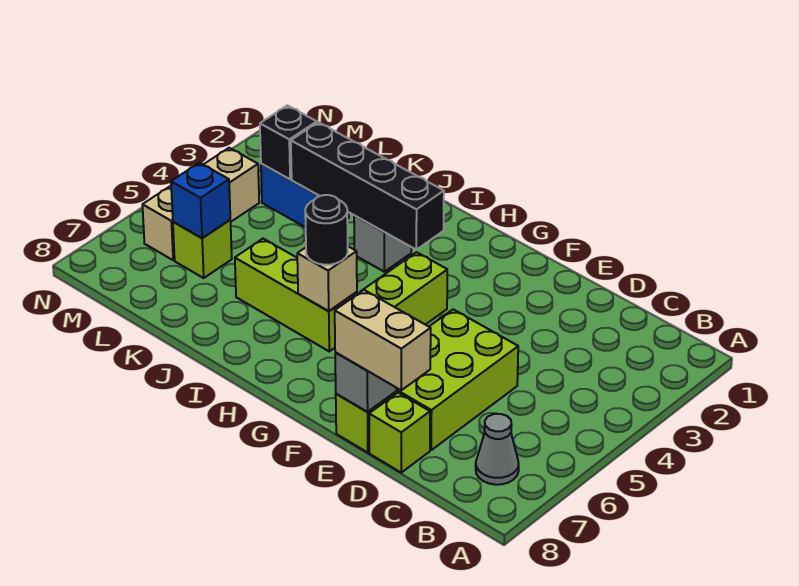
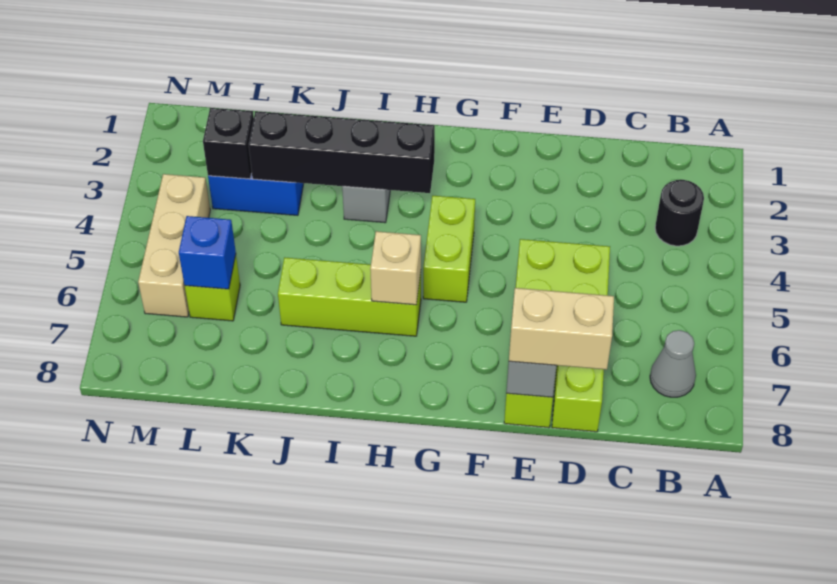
black round brick H6 level 3 -> black round brick B3 level 1

